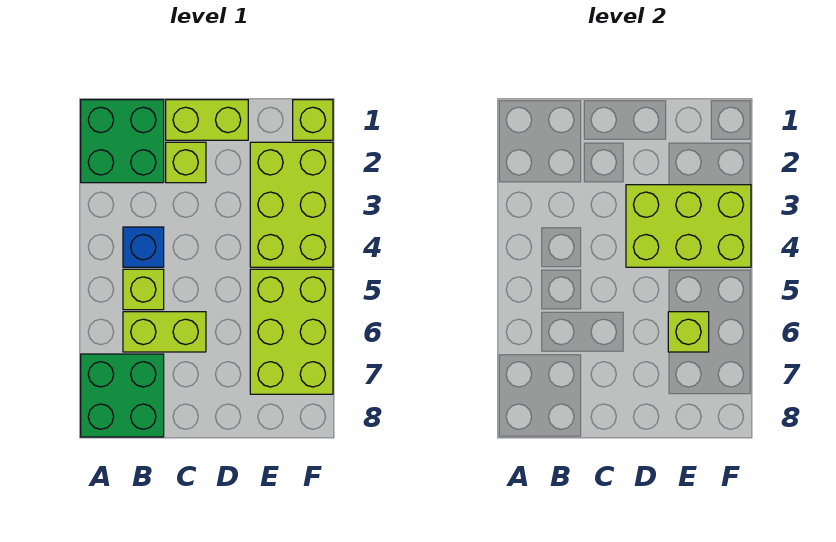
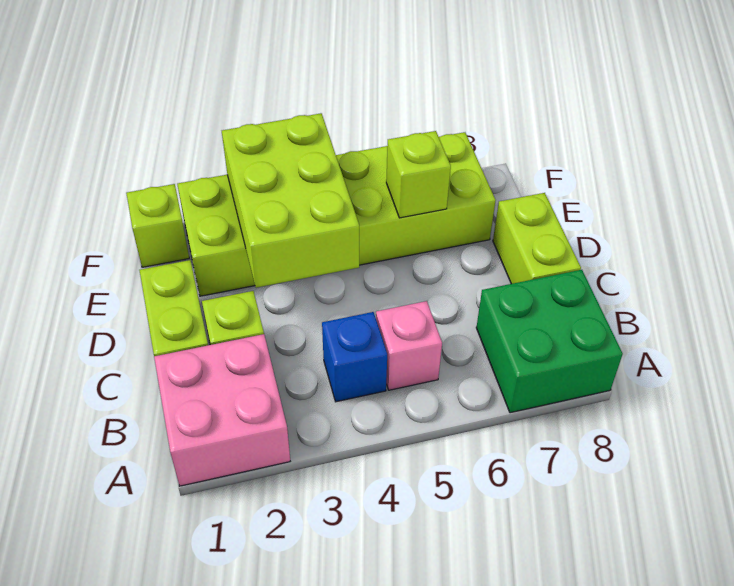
green brick A1:B2 level 1 -> pink brick A1:B2 level 1
lime brick B5 level 1 -> pink brick B5 level 1
lime brick B6:C6 level 1 -> lime brick C8:D8 level 1

